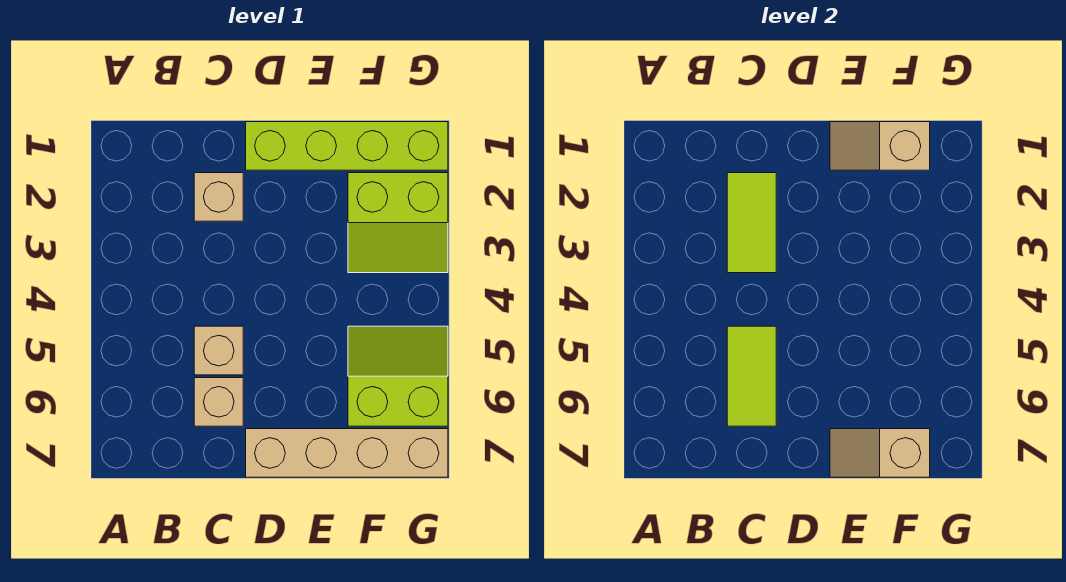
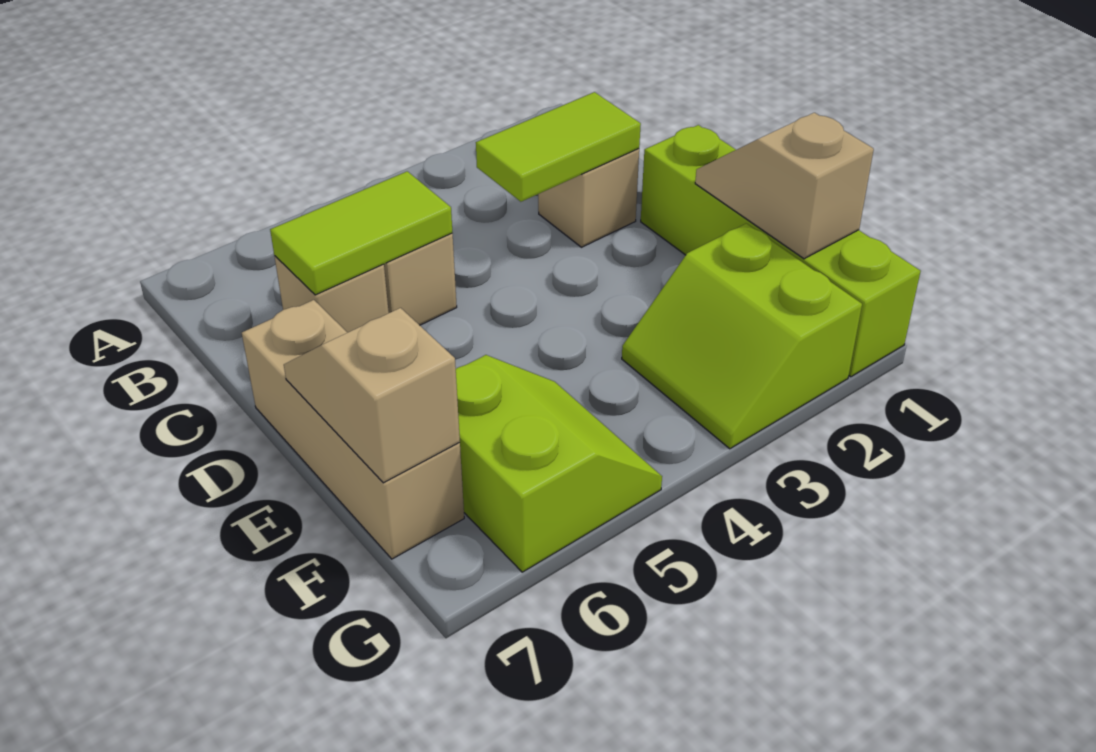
tan brick D7:G7 level 1 -> tan brick D7:F7 level 1

